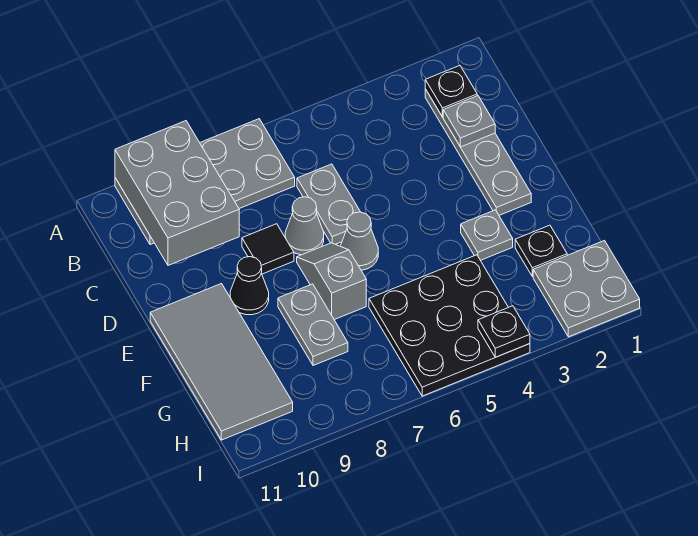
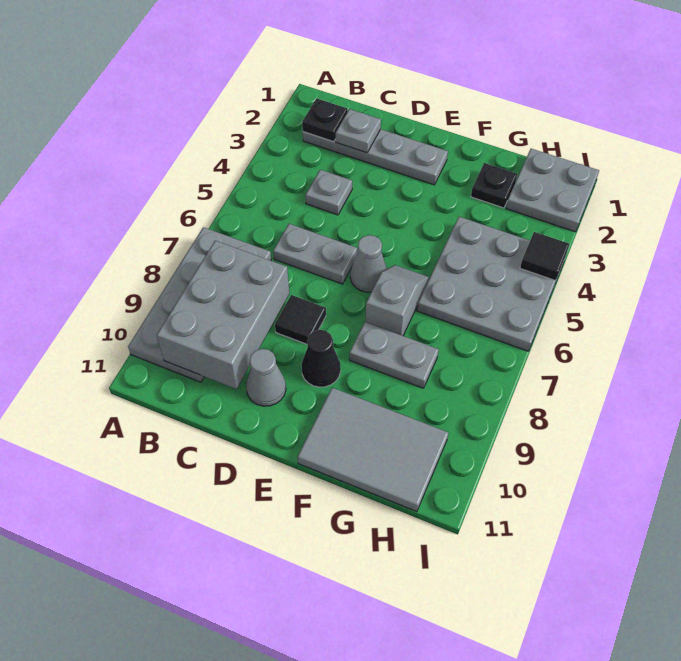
grey brick A9:C10 level 2 -> grey brick B8:C10 level 2
grey cone D7 level 1 -> grey cone D10 level 1
grey slope E7:F7 level 1 top F -> grey slope F6:F7 level 1 top 7
grey tile E10:H11 level 1 -> grey tile F10:H11 level 1
grey plate F3 level 1 -> grey plate C4 level 1
black plate G4:I6 level 1 -> grey plate G4:I6 level 1
black plate I4 level 2 -> black tile I4 level 2

